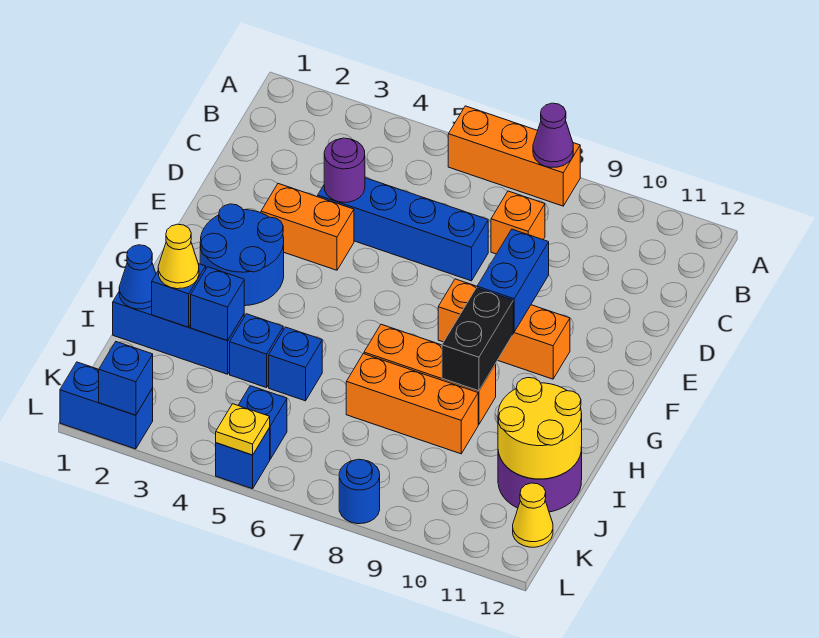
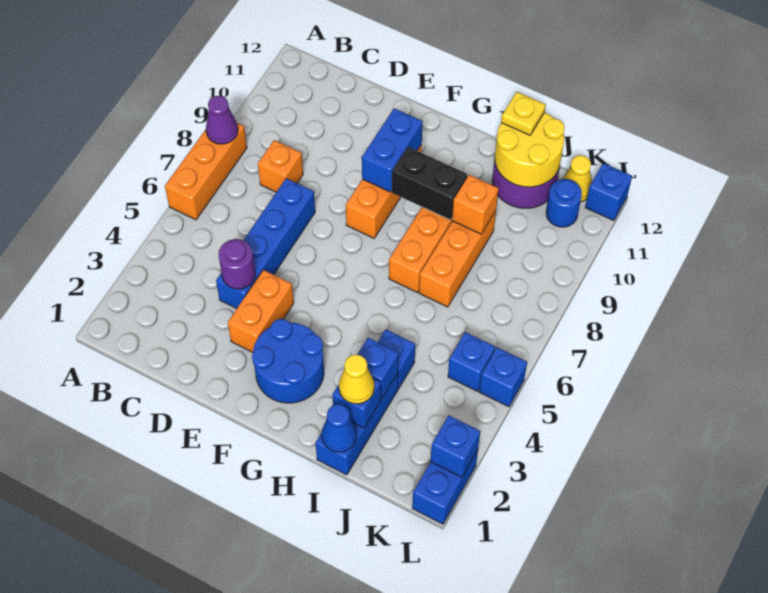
blue brick E9:F9 level 2 -> blue brick F9:F10 level 2
blue brick I5 level 1 -> blue brick L12 level 1
none -> orange brick I9 level 2
yellow plate L5 level 2 -> yellow plate I12 level 3
blue round brick L8 level 1 -> blue round brick K11 level 1

